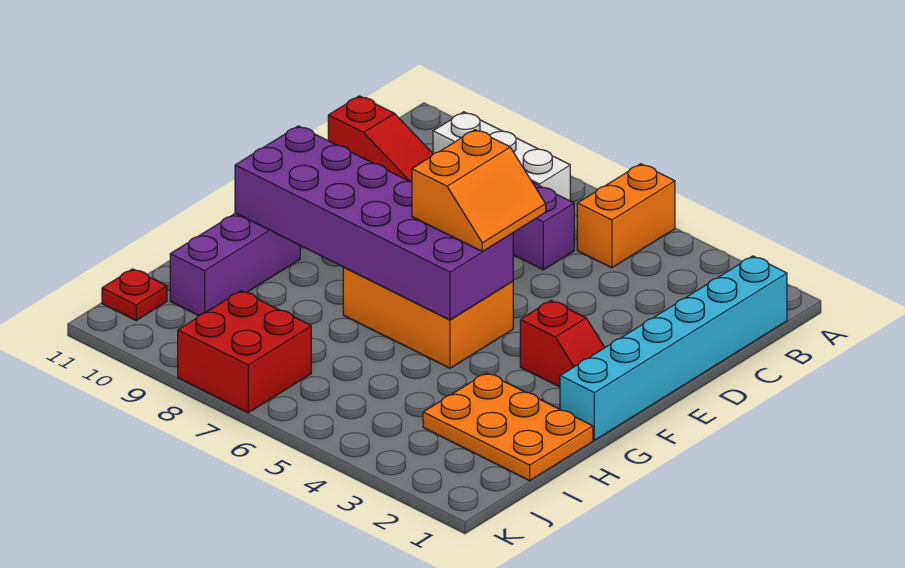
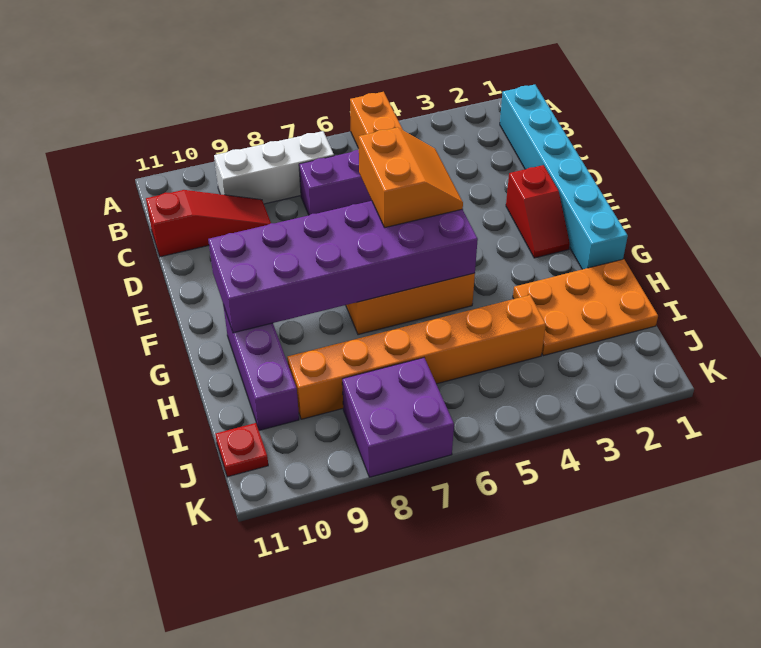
red slope F2:F3 level 1 top 3 -> red slope E2:F2 level 1 top E
none -> orange brick I4:I9 level 1
red brick J7:K8 level 1 -> purple brick J7:K8 level 1

